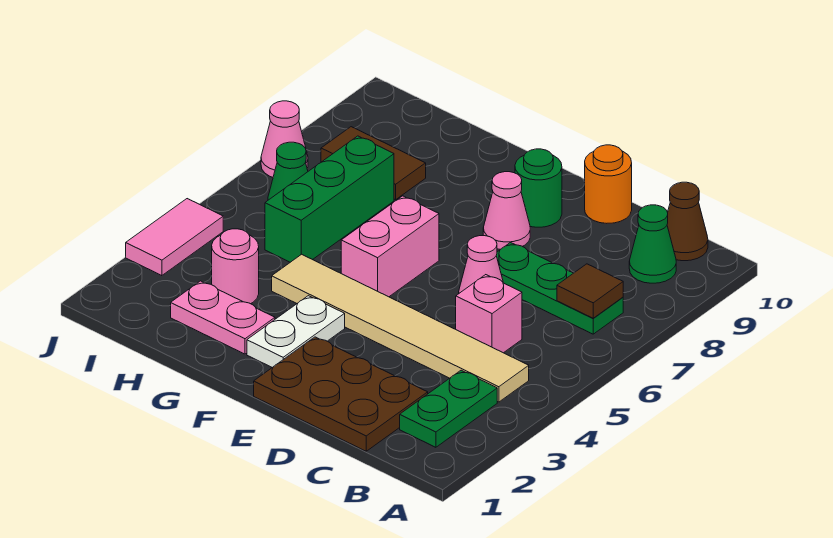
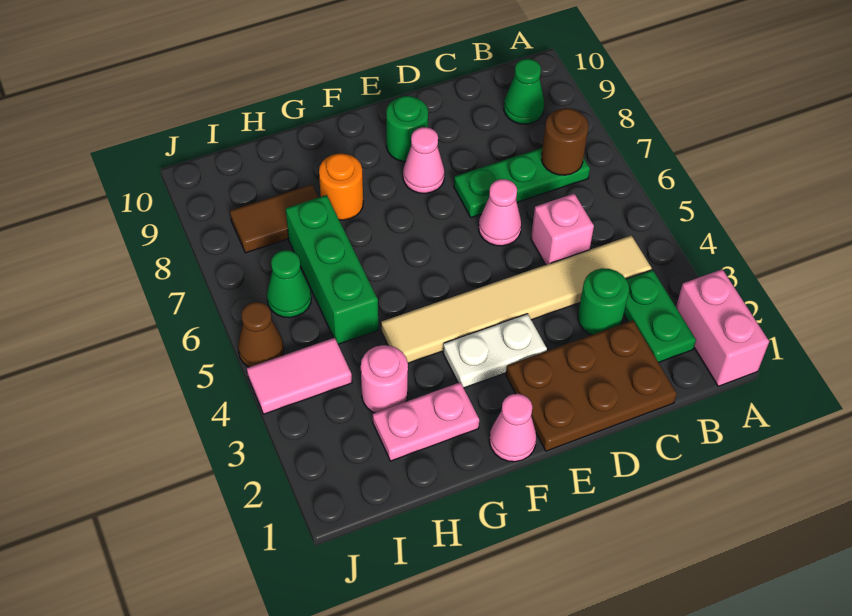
brown tile B7 level 2 -> brown round brick B7 level 2
brown cone B10 level 1 -> brown cone J5 level 1
none -> green round brick C3 level 1
orange round brick D10 level 1 -> orange round brick G8 level 1
white plate F2:F3 level 1 -> white plate E3:F3 level 1
pink brick F5:F6 level 1 -> pink brick A1:A2 level 1
pink tile J3:J4 level 1 -> pink tile I4:J4 level 1
pink cone J7 level 1 -> pink cone F1 level 1

